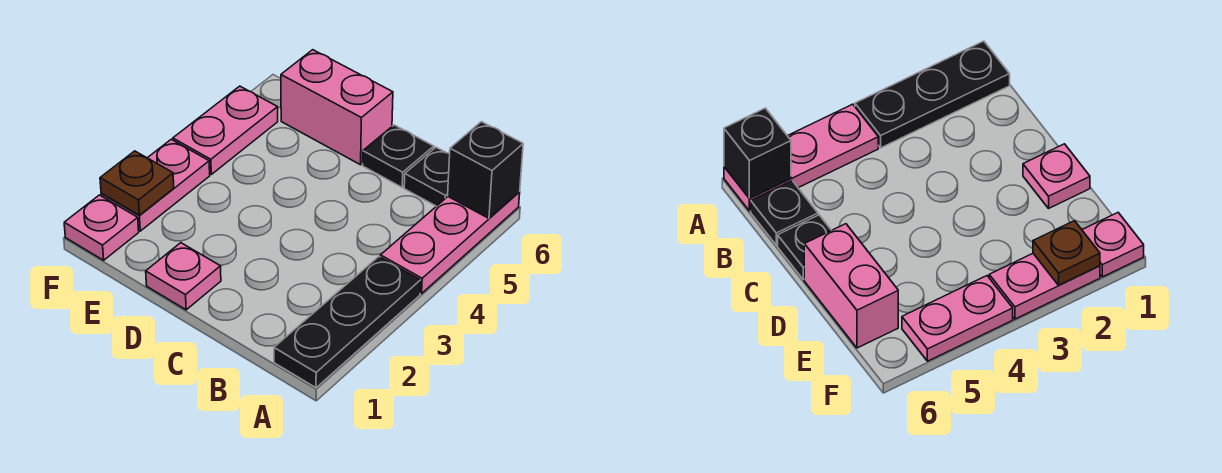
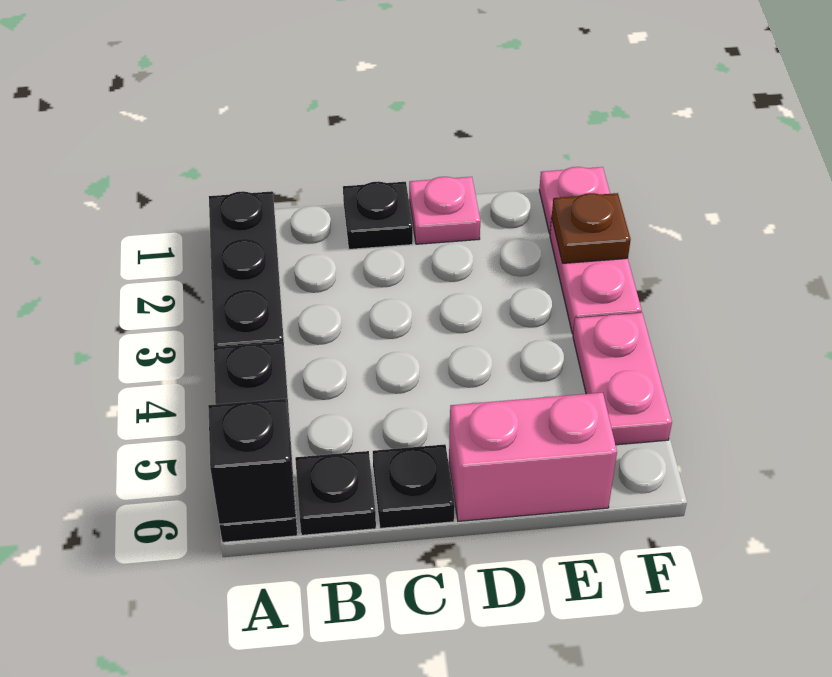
pink plate A4:A6 level 1 -> black plate A4:A6 level 1
none -> black plate C1 level 1

